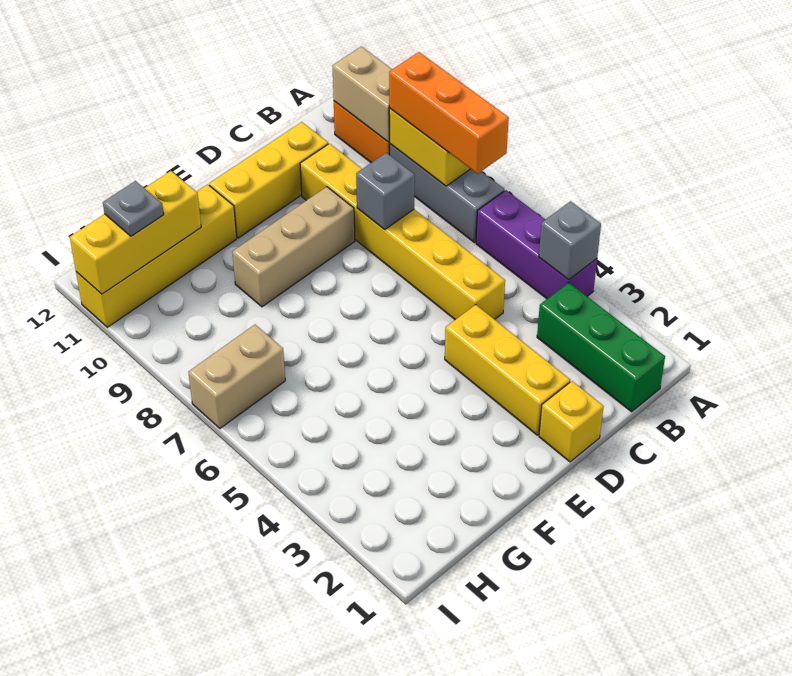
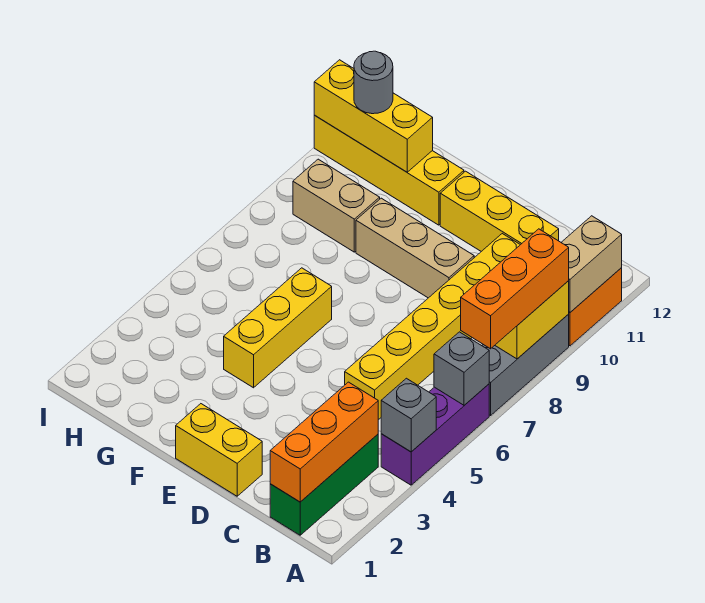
none -> orange brick B1:B3 level 2
grey brick C8 level 2 -> grey brick A6 level 2
yellow brick D1 level 1 -> yellow brick D1:E1 level 1
yellow brick D2:D4 level 1 -> yellow brick F4:F6 level 1
tan brick H7:I7 level 1 -> tan brick G9:H9 level 1
grey plate H11 level 3 -> grey round brick H11 level 3

